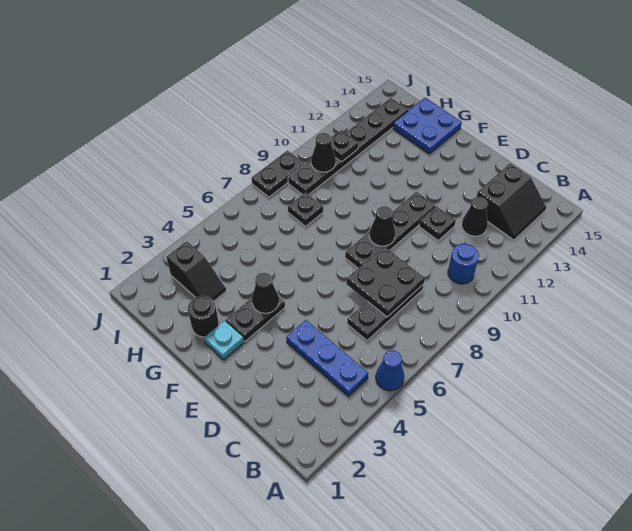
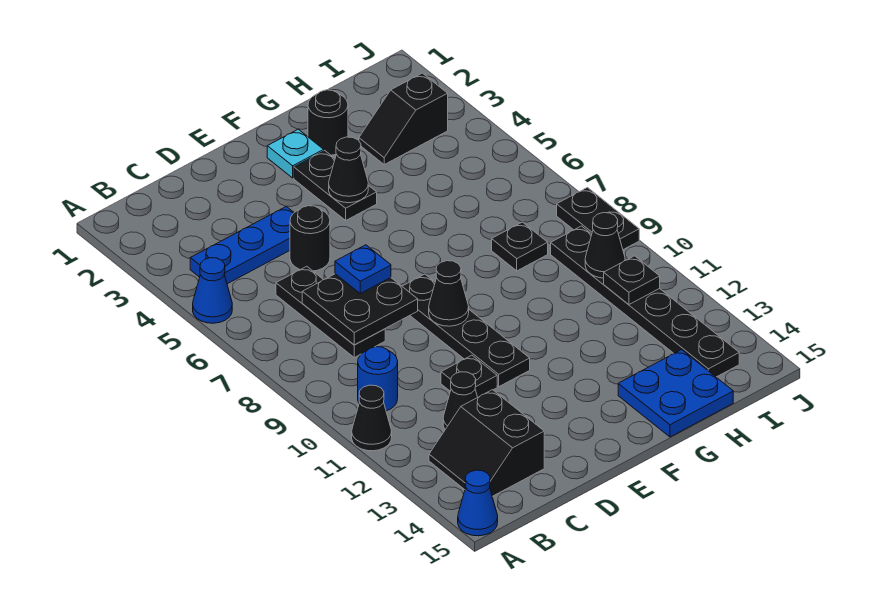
none -> black cone A11 level 1
none -> blue cone A15 level 1
none -> black round brick D5 level 1
none -> blue plate D7 level 3

